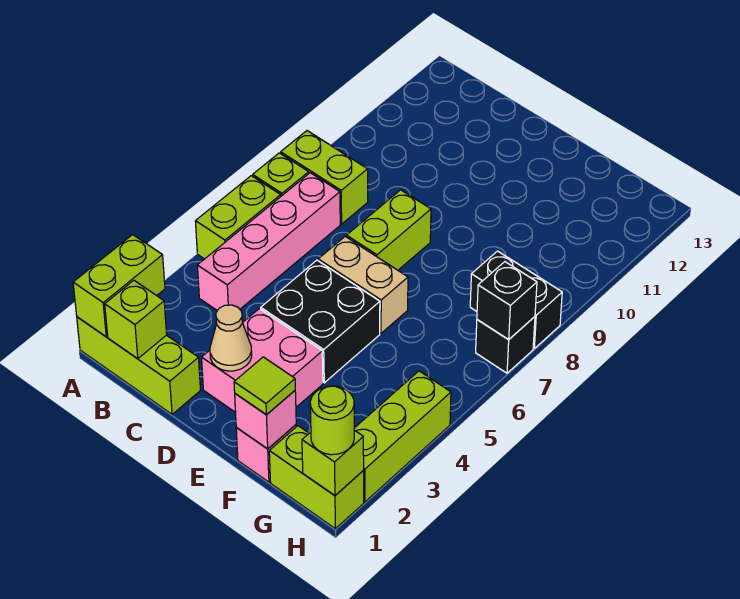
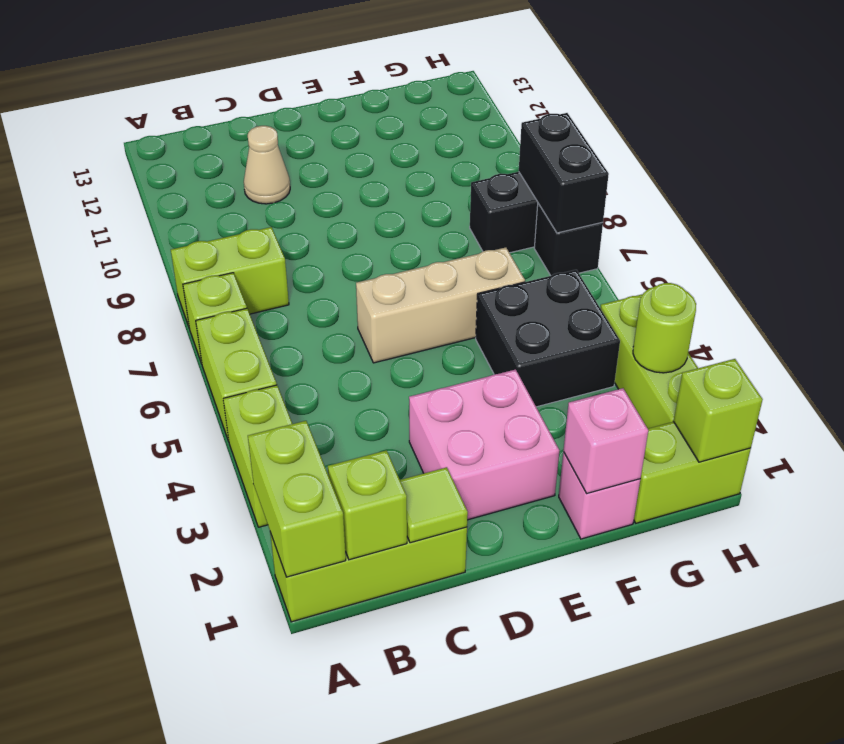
pink brick B4:B7 level 1 -> none
tan cone D2 level 2 -> tan cone C11 level 1
black brick D4:E5 level 1 -> black brick F4:G5 level 1
tan brick D6:E6 level 1 -> tan brick D6:F6 level 1
lime brick D7:D8 level 1 -> lime brick A3:A4 level 1
lime tile F1 level 3 -> lime tile C1 level 2
lime round brick H1 level 3 -> lime round brick H3 level 2
black brick H7 level 2 -> black brick H7:H8 level 2

